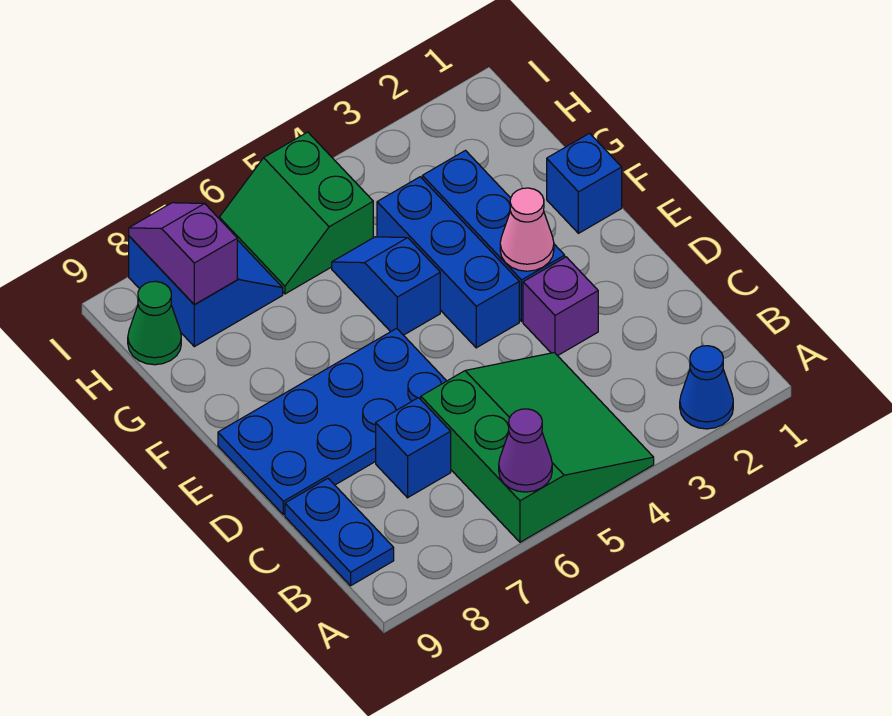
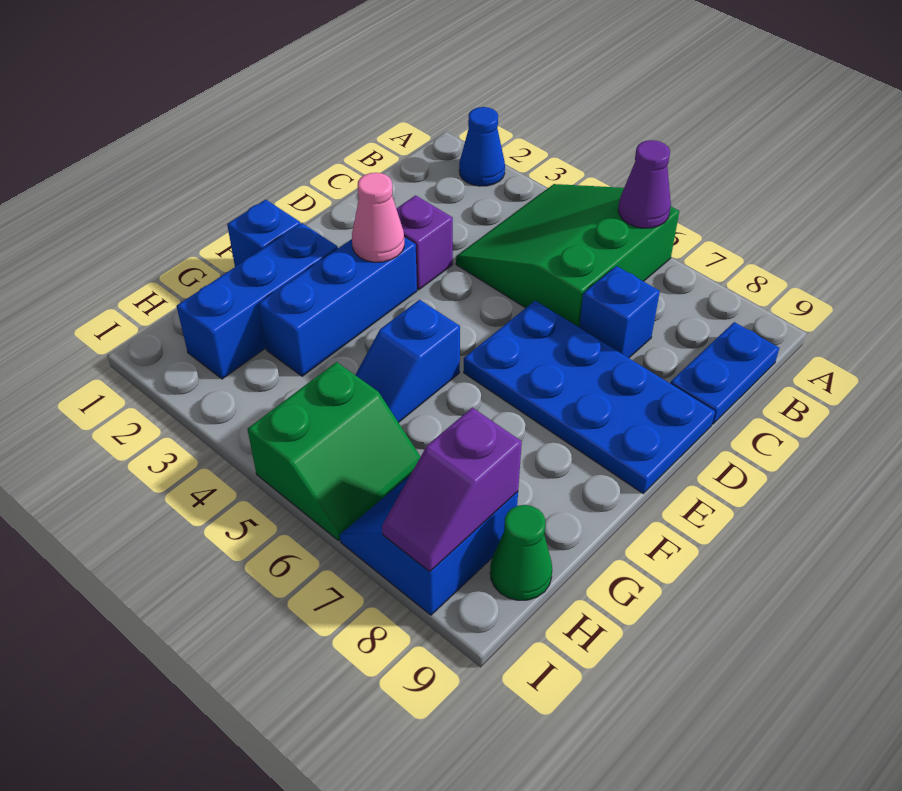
blue brick E4:G4 level 1 -> blue brick F2:H2 level 1

